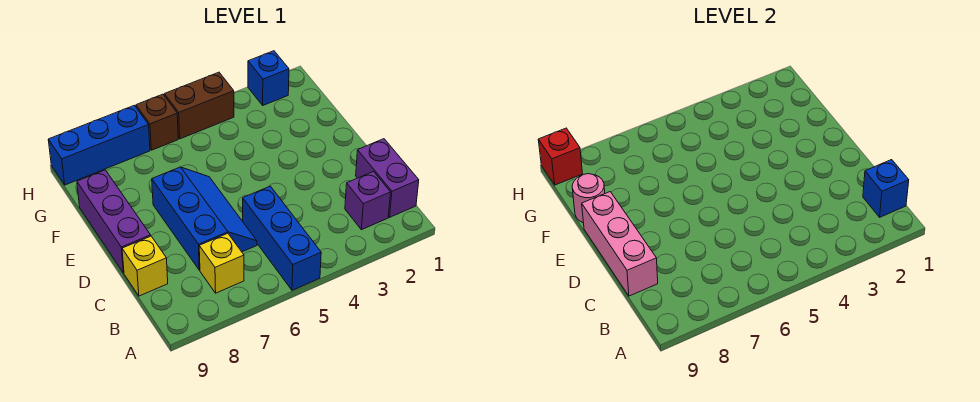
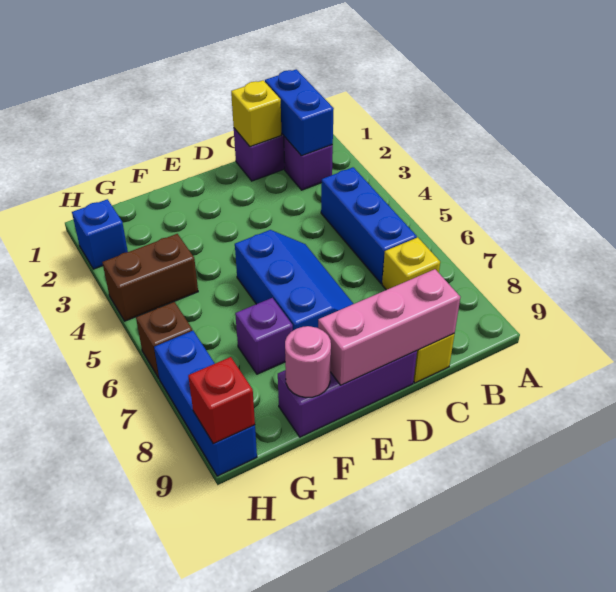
blue brick A5:C5 level 1 -> blue brick B4:B6 level 1
blue brick B1 level 2 -> blue brick B1:B2 level 2
none -> yellow brick C1 level 2
blue slope C6:E7 level 1 top 7 -> blue slope D5:E7 level 1 top E
none -> purple brick F7 level 1
brown brick H4:H5 level 1 -> brown brick G4:H4 level 1

